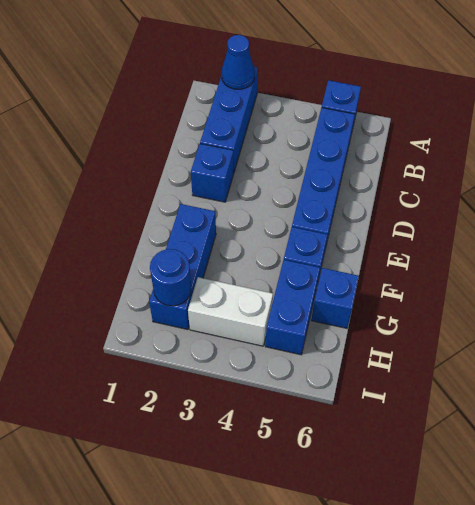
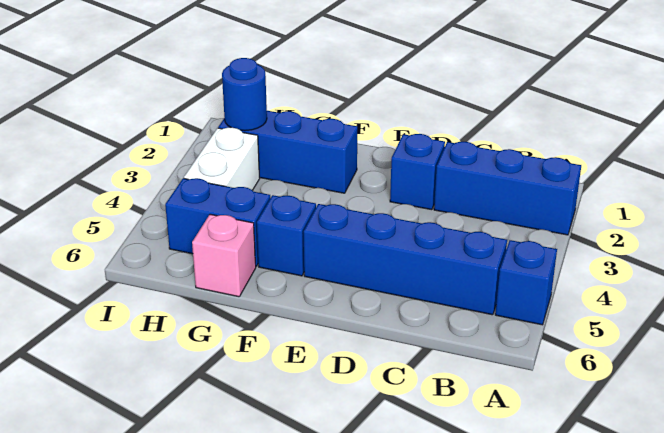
blue cone A2 level 2 -> none
blue brick G6 level 1 -> pink brick G6 level 1

